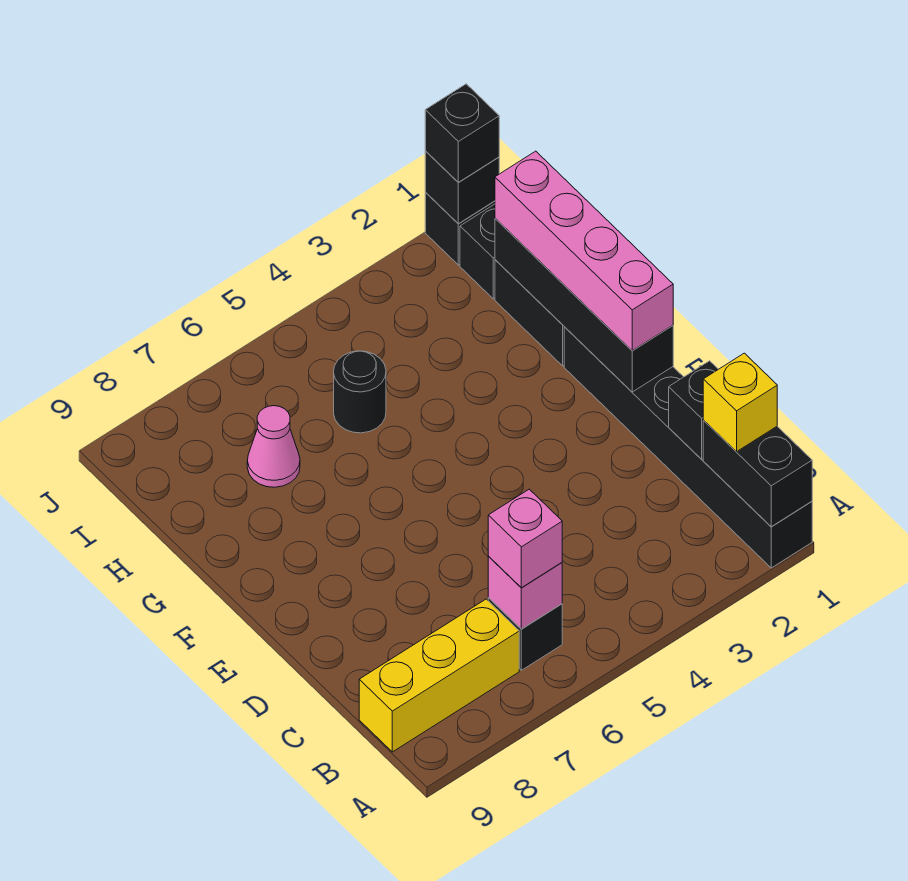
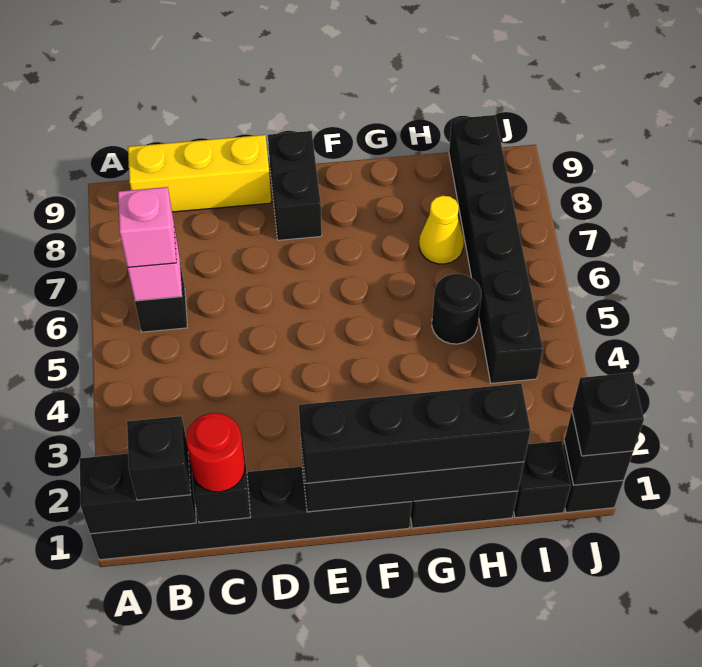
yellow brick B1 level 3 -> black brick B1 level 3
yellow brick B7:B9 level 1 -> yellow brick B9:D9 level 1
none -> red round brick C1 level 3
pink brick E1:H1 level 3 -> black brick E1:H1 level 3
none -> black brick E8:E9 level 1
pink cone H7 level 1 -> yellow cone H7 level 1
none -> black brick I4:I9 level 1

